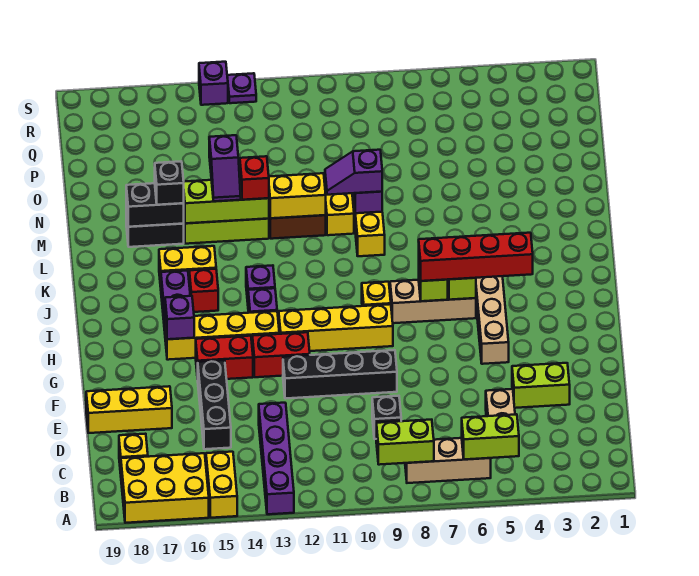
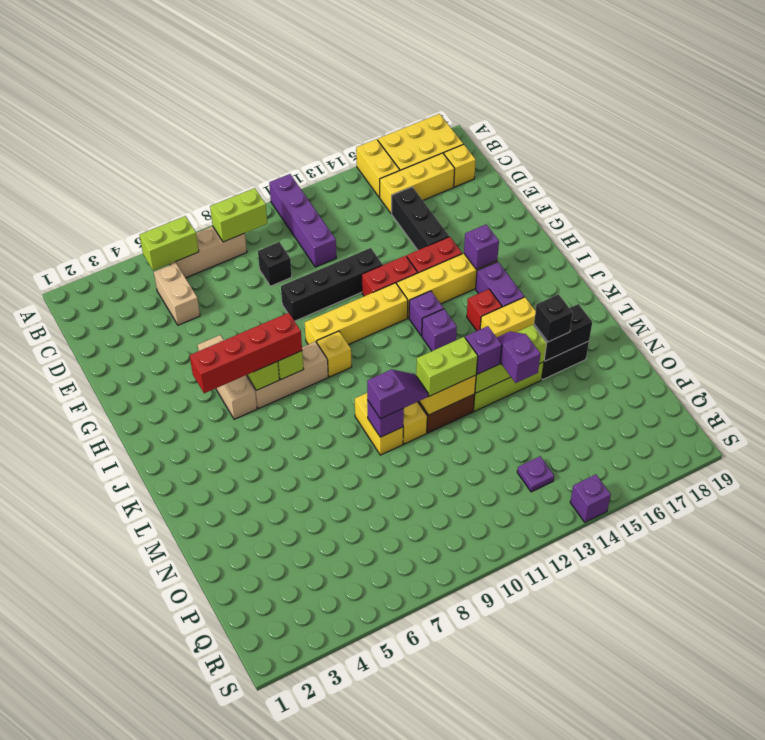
purple brick A13:D13 level 1 -> purple brick A11:D11 level 1
lime brick E3:E4 level 1 -> lime brick M11:M12 level 3
yellow brick E17:E19 level 1 -> yellow brick C15:C17 level 1
red brick M13 level 3 -> purple brick M13 level 3
purple plate S13 level 1 -> purple plate Q13 level 1

